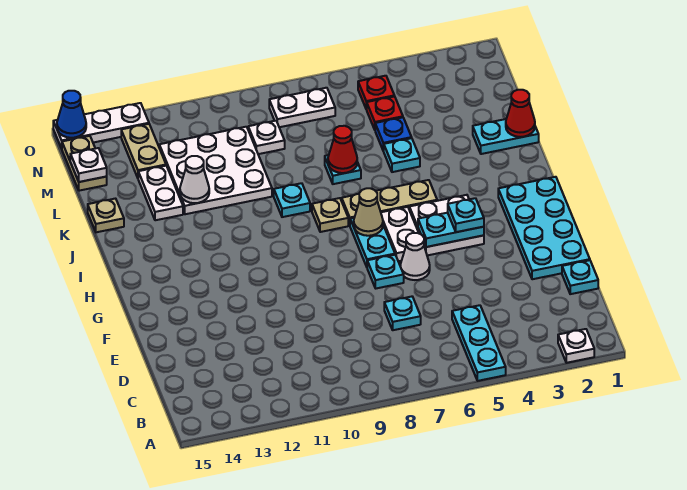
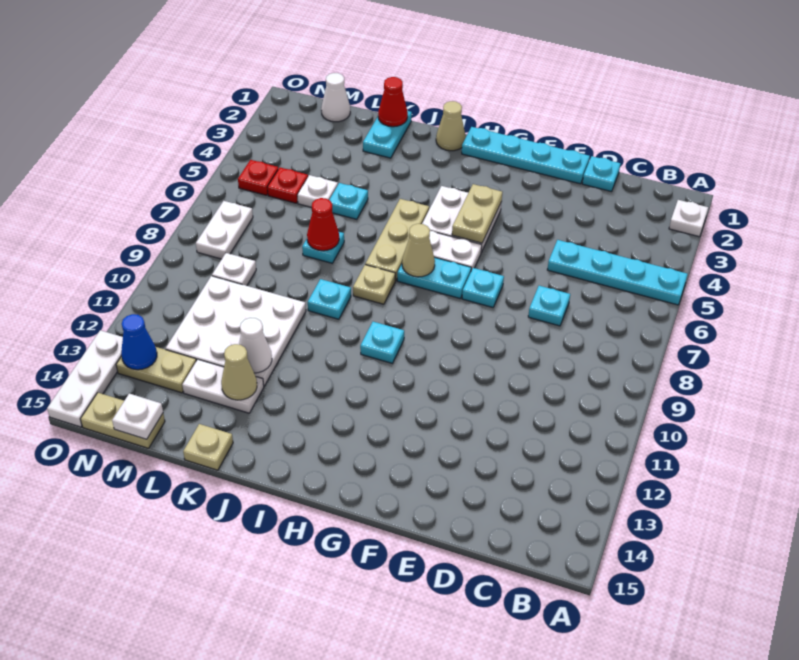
cyan plate A5:C5 level 1 -> cyan plate A5:D5 level 1
cyan plate E1:H2 level 1 -> cyan plate E1:H1 level 1
white cone F6 level 1 -> white cone M1 level 1
cyan plate G4:G5 level 2 -> tan plate G4:G5 level 2
cyan plate G4 level 3 -> cyan plate H10 level 1
none -> tan cone I1 level 1
none -> tan cone K13 level 2
blue plate L5 level 1 -> white plate L5 level 1
blue cone O15 level 2 -> blue cone N13 level 2

